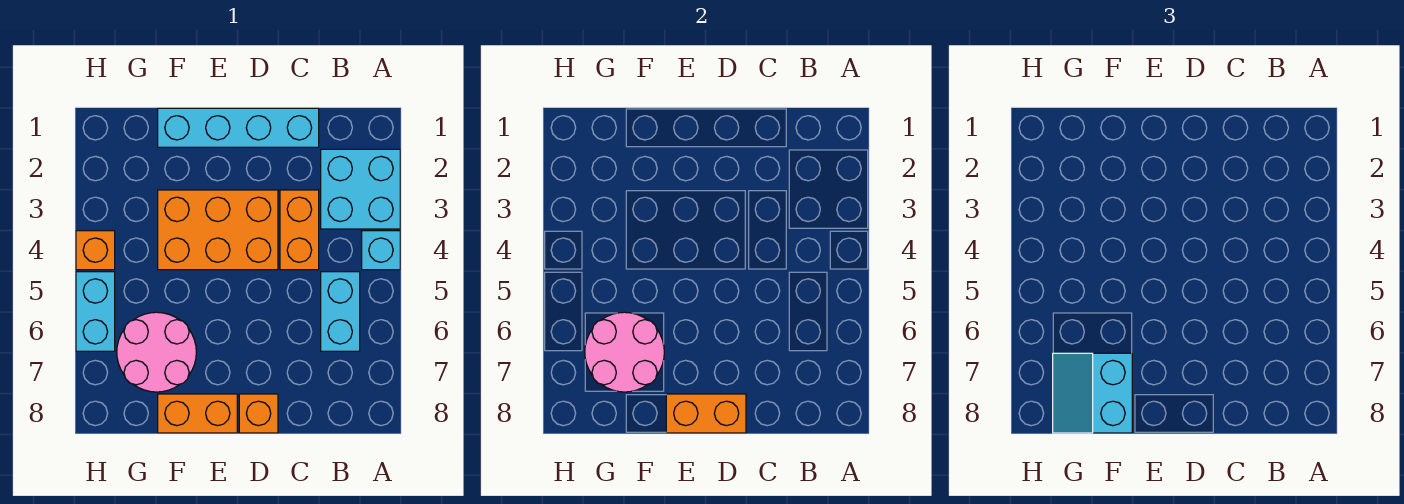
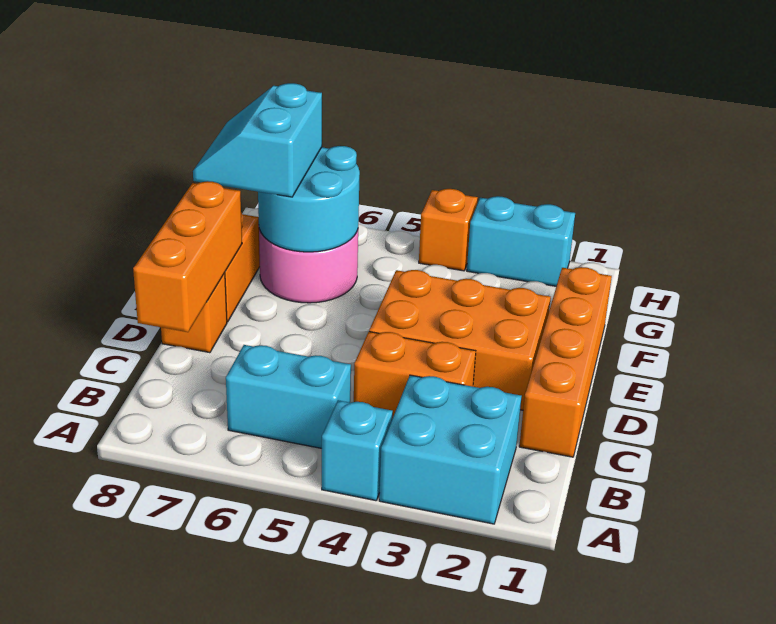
cyan brick C1:F1 level 1 -> orange brick C1:F1 level 1
orange brick D3:F4 level 1 -> orange brick D2:E4 level 1
orange brick D8:E8 level 2 -> orange brick C8:E8 level 2
pink round brick F6:G7 level 2 -> cyan round brick F6:G7 level 2
cyan slope F7:G8 level 3 top F -> cyan slope F7:G8 level 3 top 7
cyan brick H5:H6 level 1 -> cyan brick H2:H3 level 1

